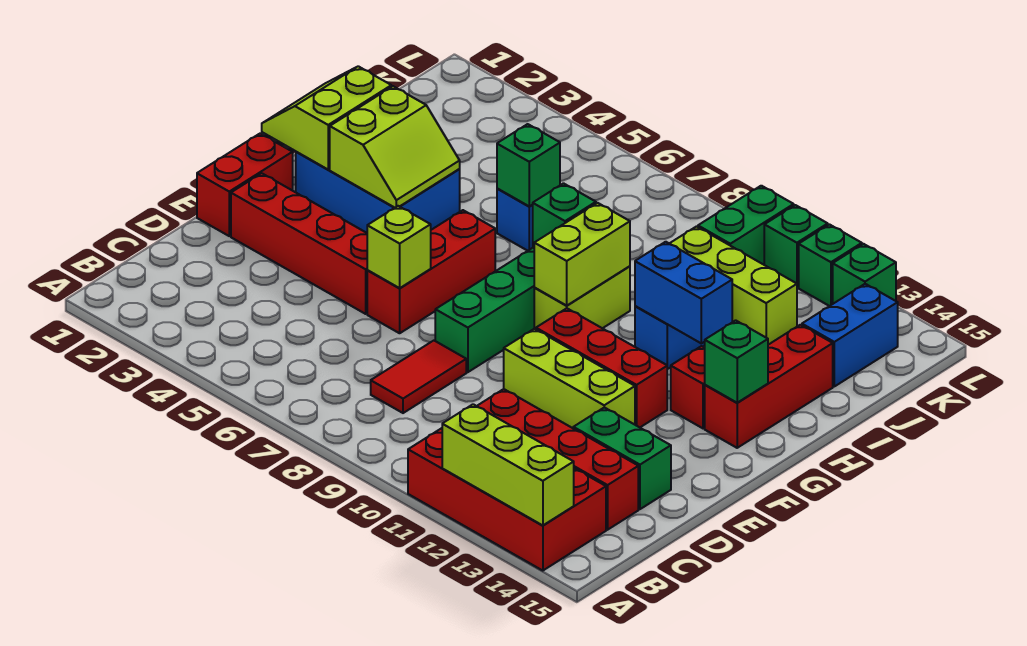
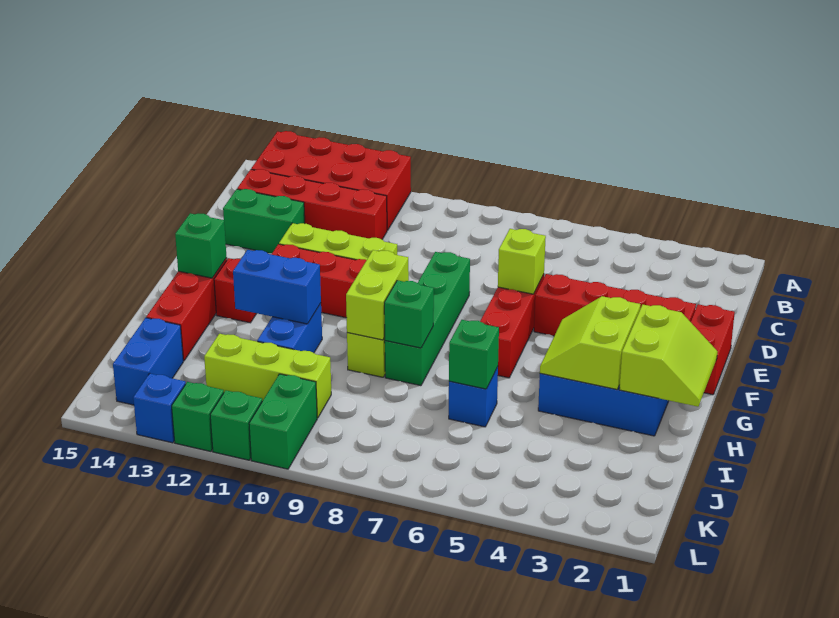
lime brick A12:A14 level 2 -> none
red tile C8:D8 level 1 -> none
green brick L13 level 1 -> blue brick L13 level 1

